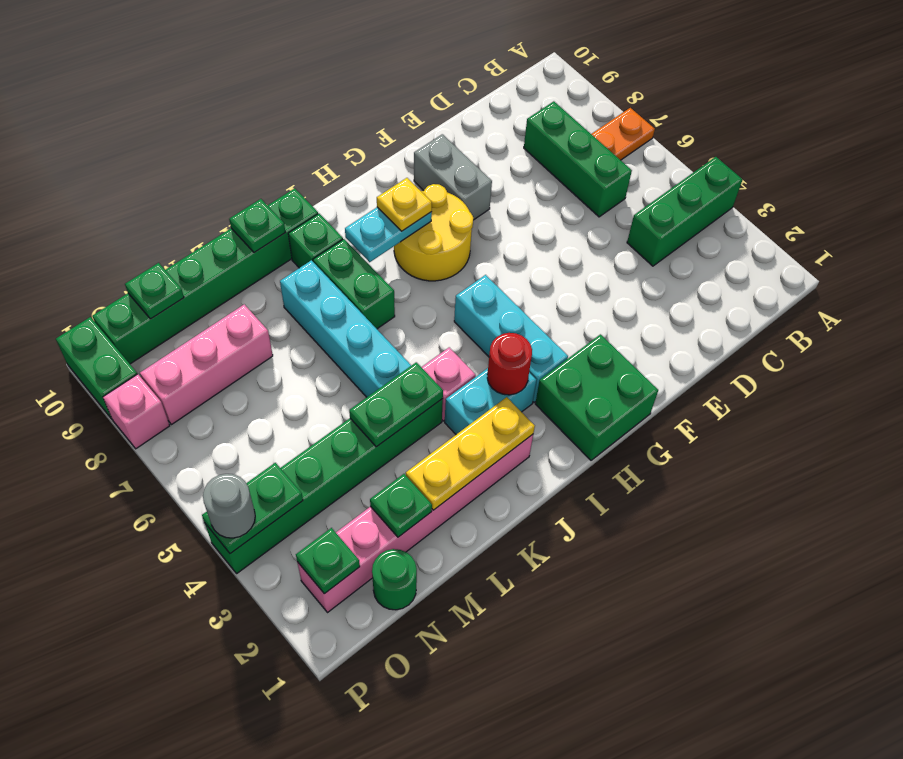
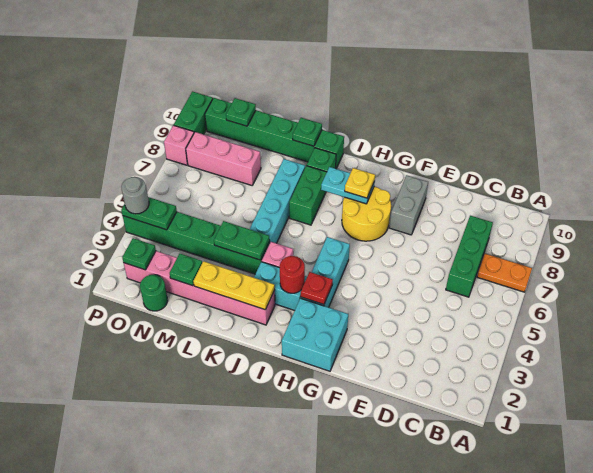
green brick A4:C4 level 1 -> none
green brick G1:H2 level 1 -> cyan brick G1:H2 level 1
none -> red plate H3 level 2

